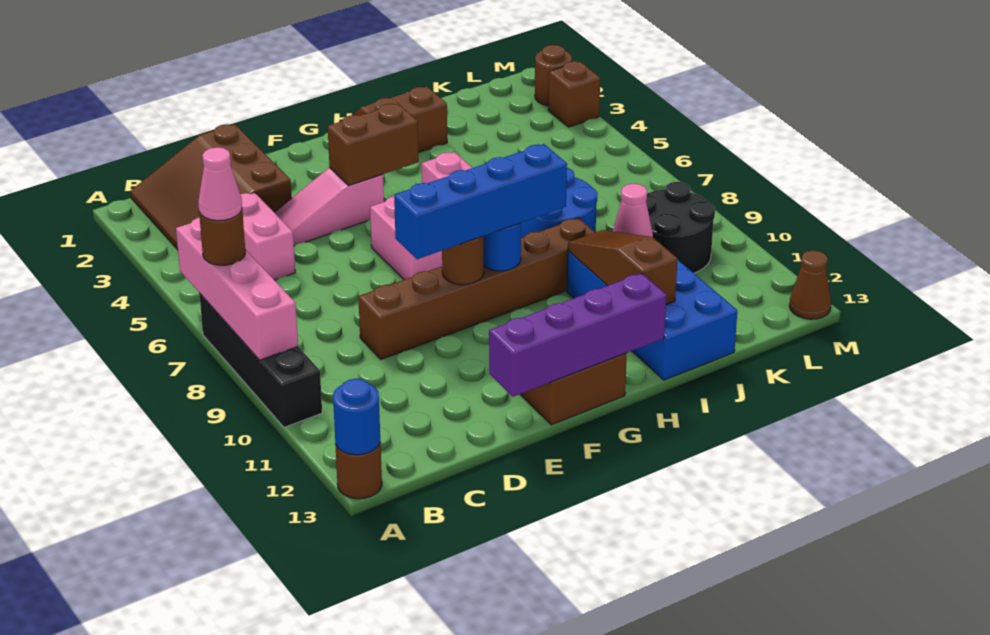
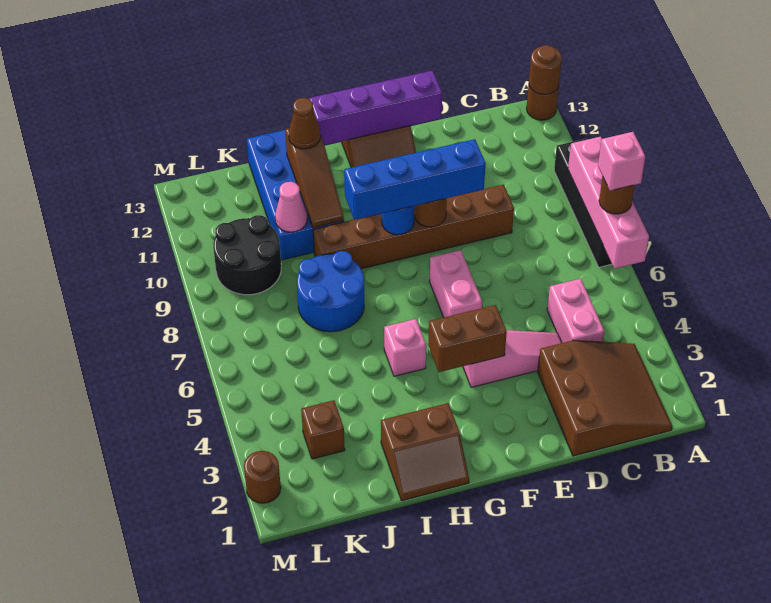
pink cone A7 level 4 -> pink brick A7 level 4
blue round brick A13 level 2 -> brown round brick A13 level 2
brown brick M3 level 1 -> brown brick K3 level 1
brown cone M13 level 1 -> brown cone I12 level 3

